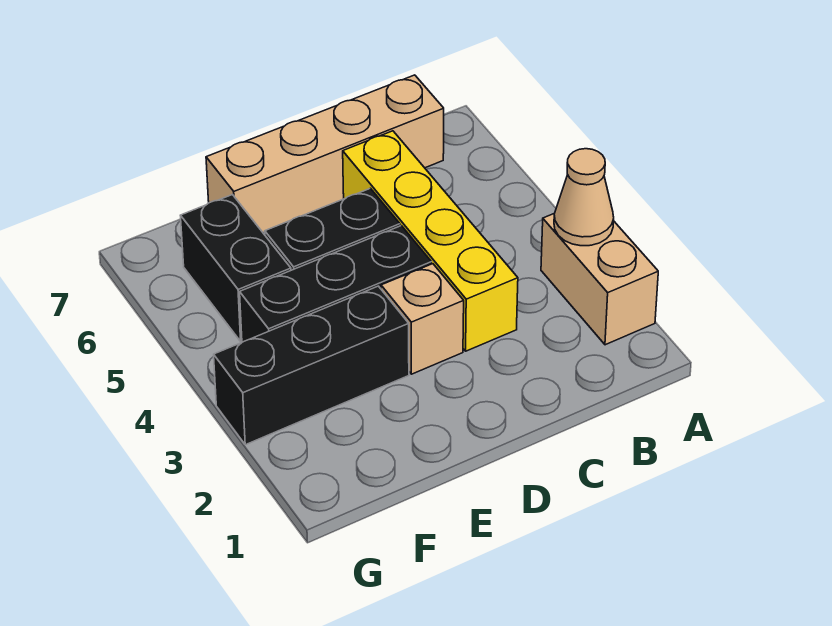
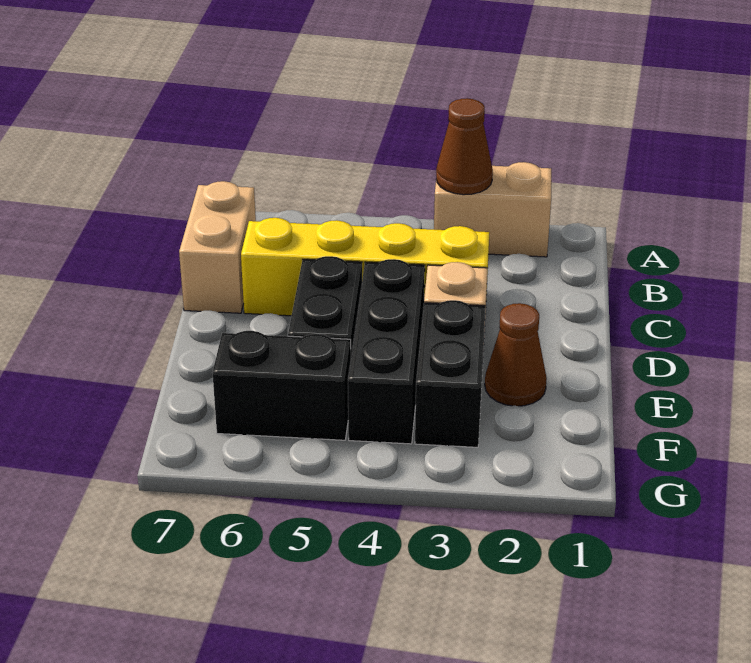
tan cone A3 level 2 -> brown cone A3 level 2
tan brick B7:E7 level 1 -> tan brick B7:C7 level 1
none -> brown cone E2 level 1
black brick E3:G3 level 1 -> black brick E3:F3 level 1

